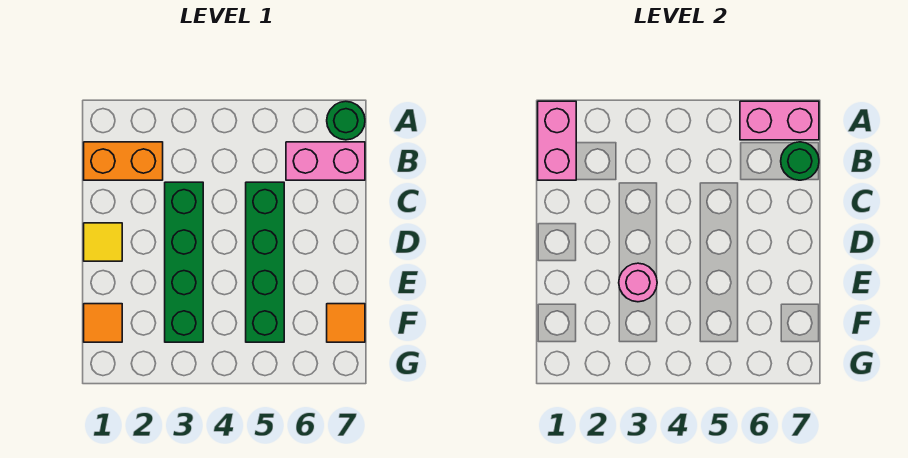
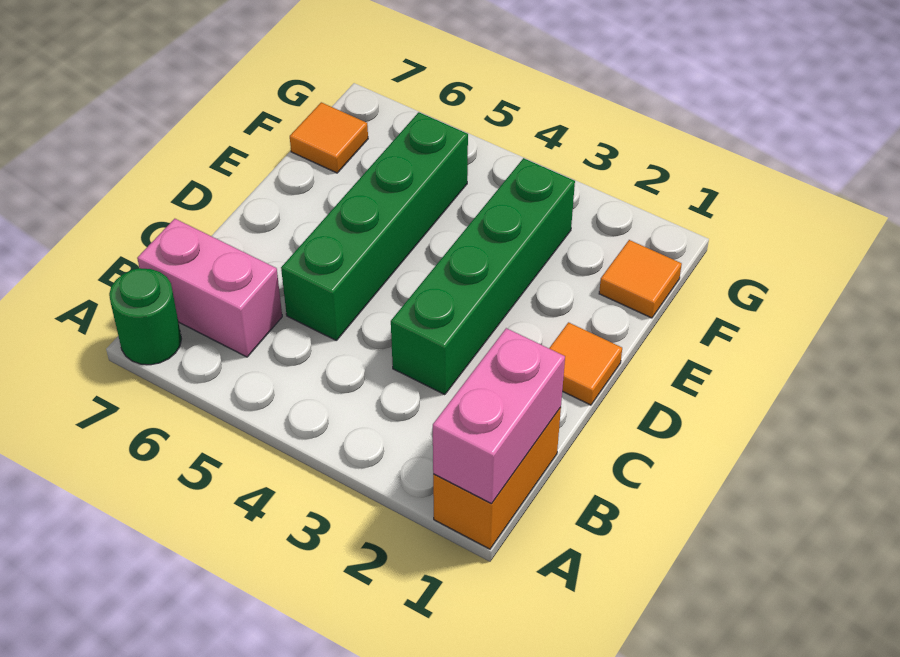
pink brick A6:A7 level 2 -> none
orange brick B1:B2 level 1 -> orange brick A1:B1 level 1
green round brick B7 level 2 -> none
yellow tile D1 level 1 -> orange tile D1 level 1
pink round brick E3 level 2 -> none

